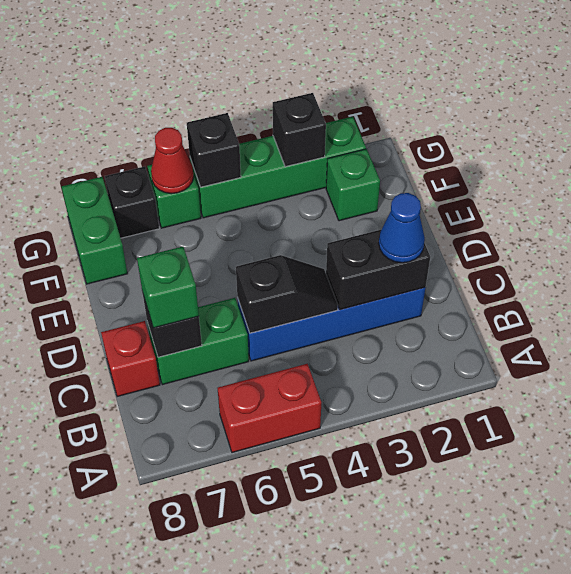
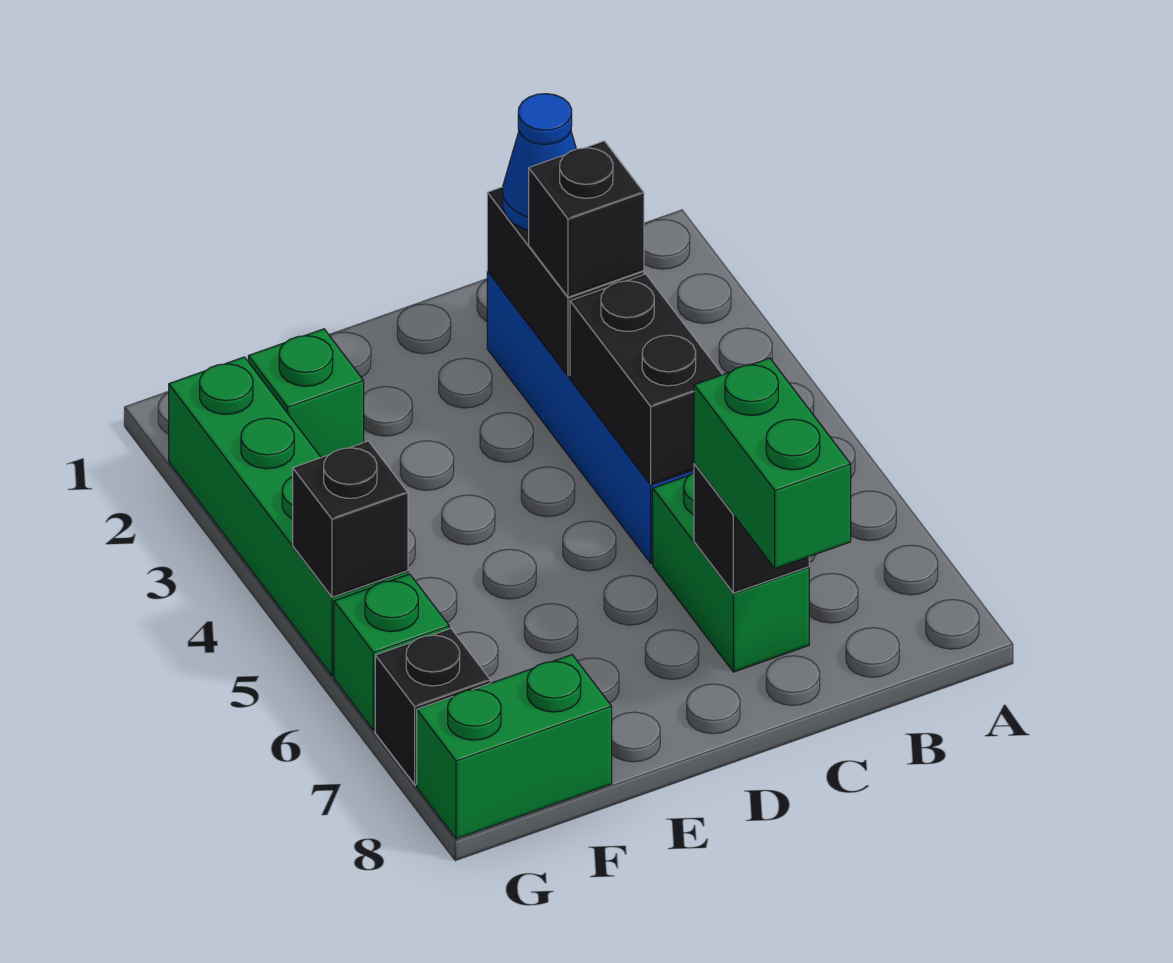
red brick A5:A6 level 1 -> none
black slope C4:C5 level 2 top 5 -> black brick C4:C5 level 2
green brick C7 level 3 -> green brick C7:C8 level 3
red brick C8 level 1 -> none
black brick G3 level 2 -> black brick C3 level 3
red cone G6 level 2 -> none

